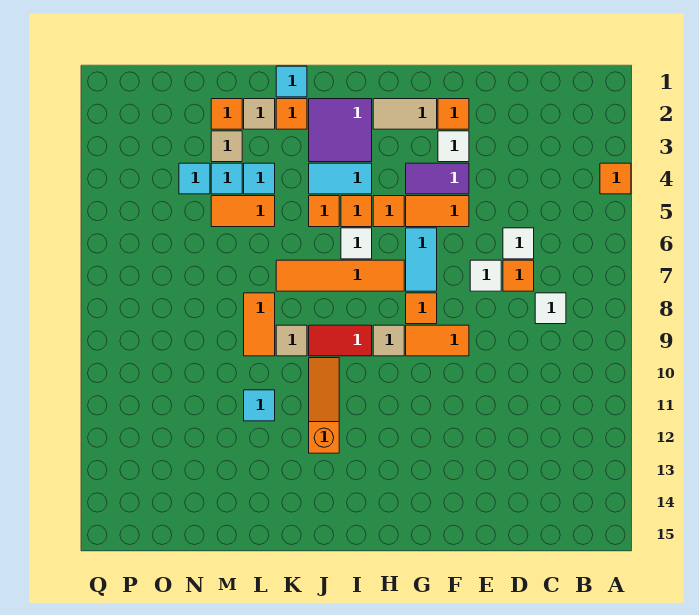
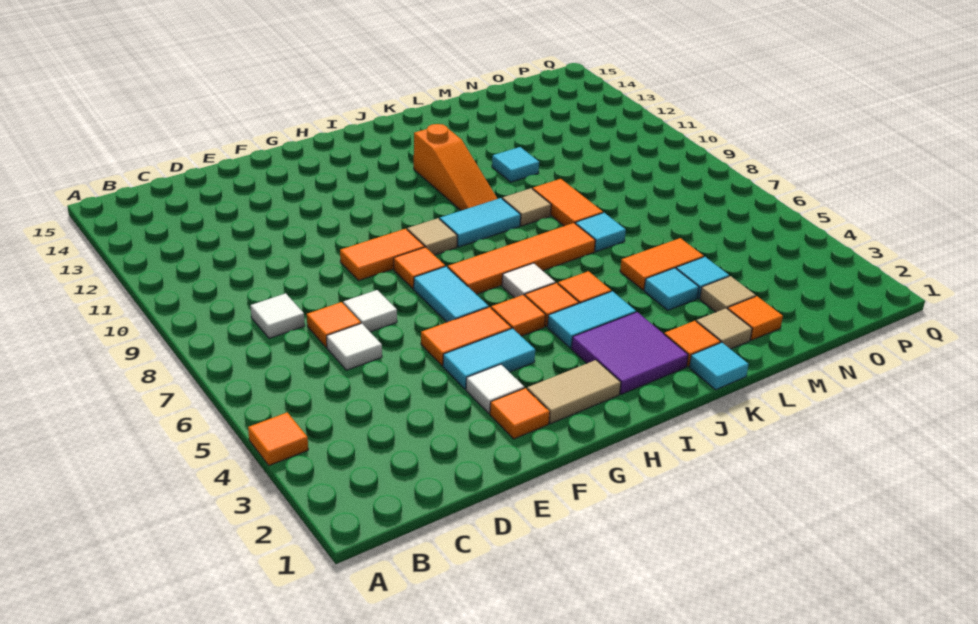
purple tile F4:G4 level 1 -> cyan tile F4:G4 level 1
red tile I9:J9 level 1 -> cyan tile I9:J9 level 1
cyan tile N4 level 1 -> cyan tile L7 level 1

